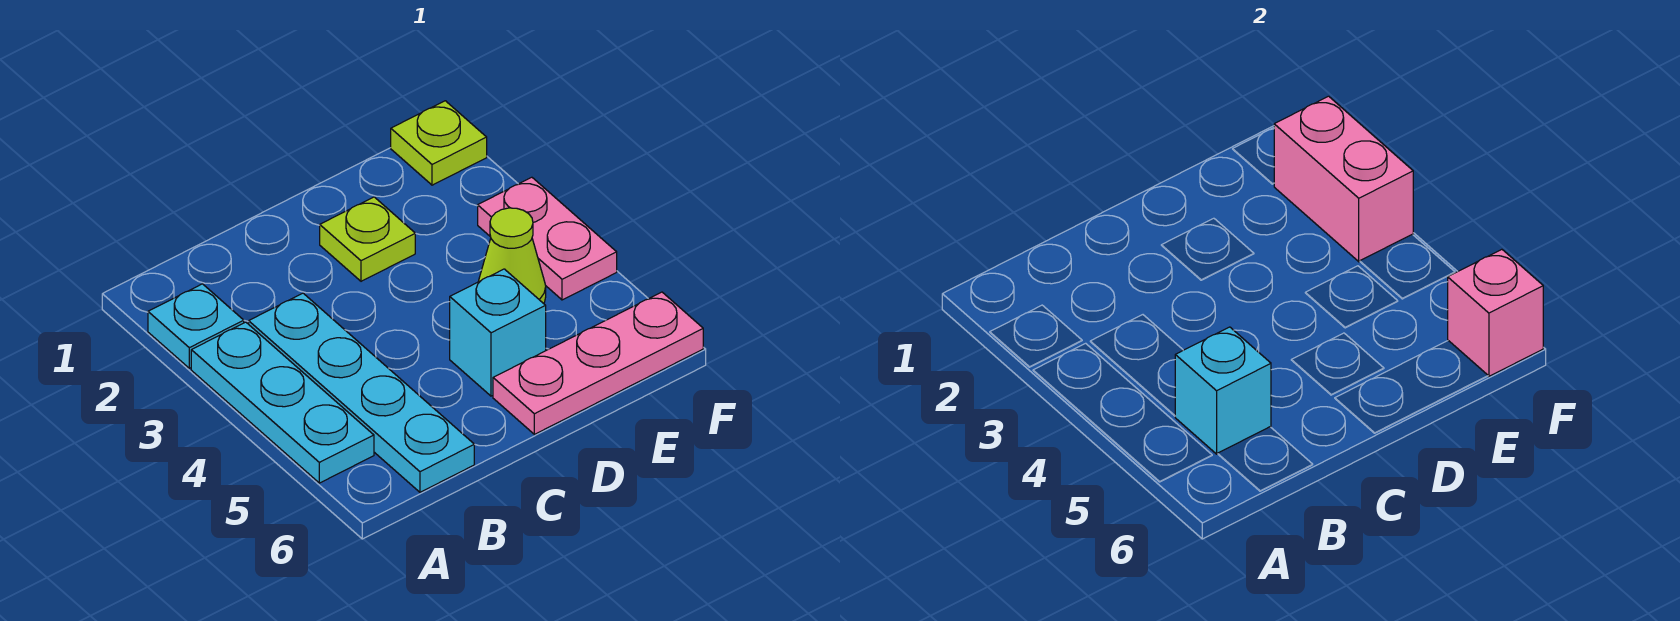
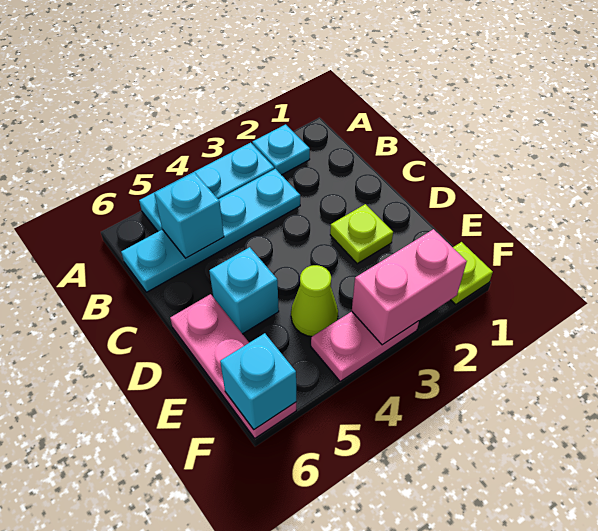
pink brick F6 level 2 -> cyan brick F6 level 2

